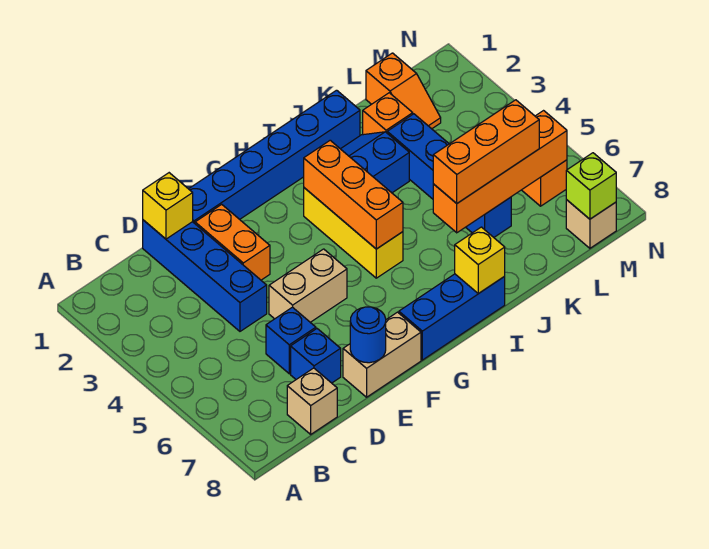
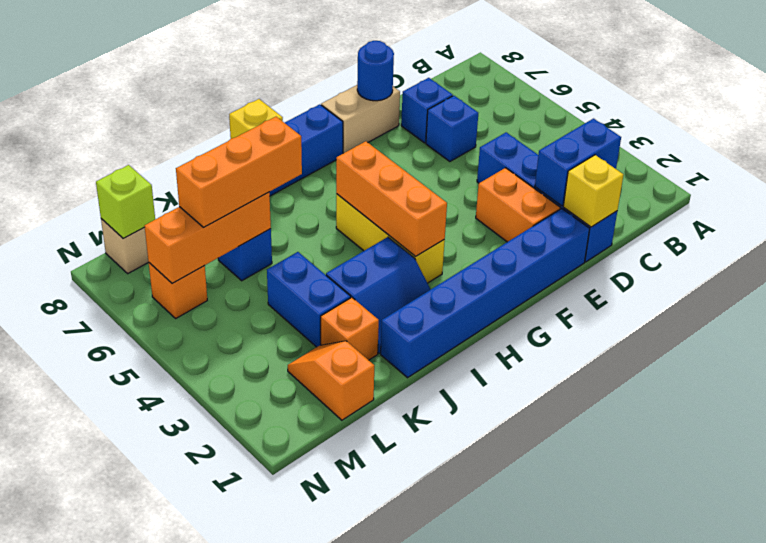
none -> blue brick C2:D2 level 2
tan brick C8 level 1 -> none
tan brick E5:F5 level 1 -> none
orange brick J6:M6 level 2 -> orange brick K6:M6 level 2

